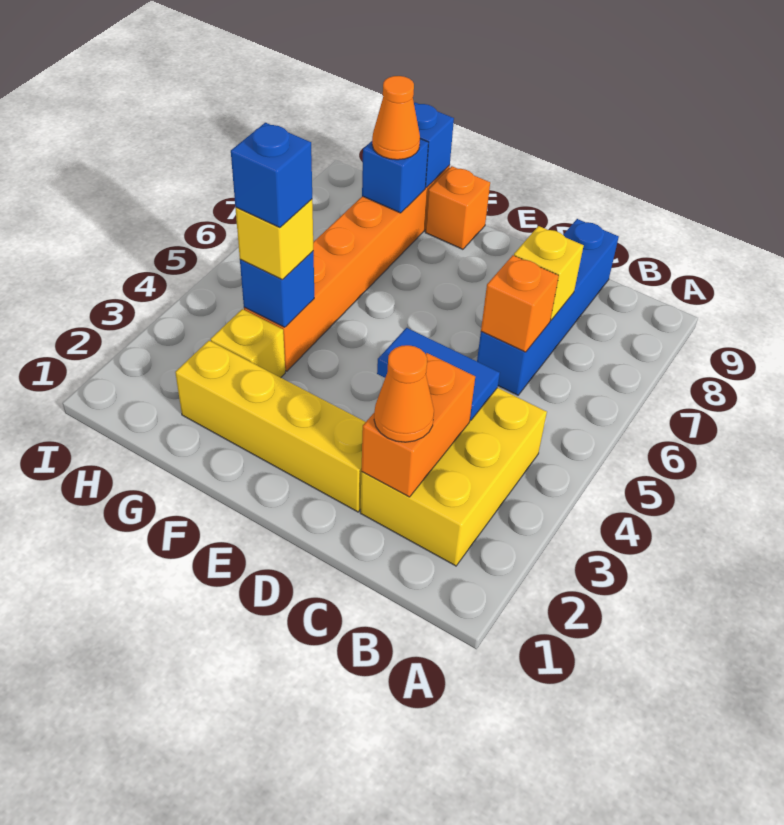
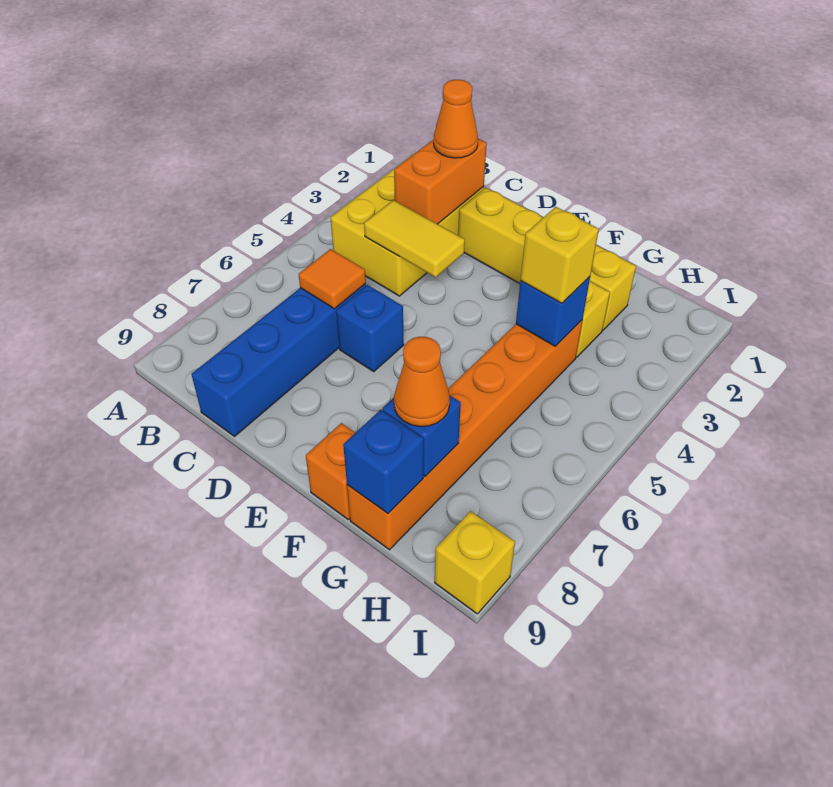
blue tile C4:D4 level 2 -> yellow tile C4:D4 level 2
orange brick C6 level 2 -> orange tile C6 level 2
yellow brick C7 level 2 -> yellow brick I9 level 1
blue brick G4 level 4 -> blue brick D6 level 1

